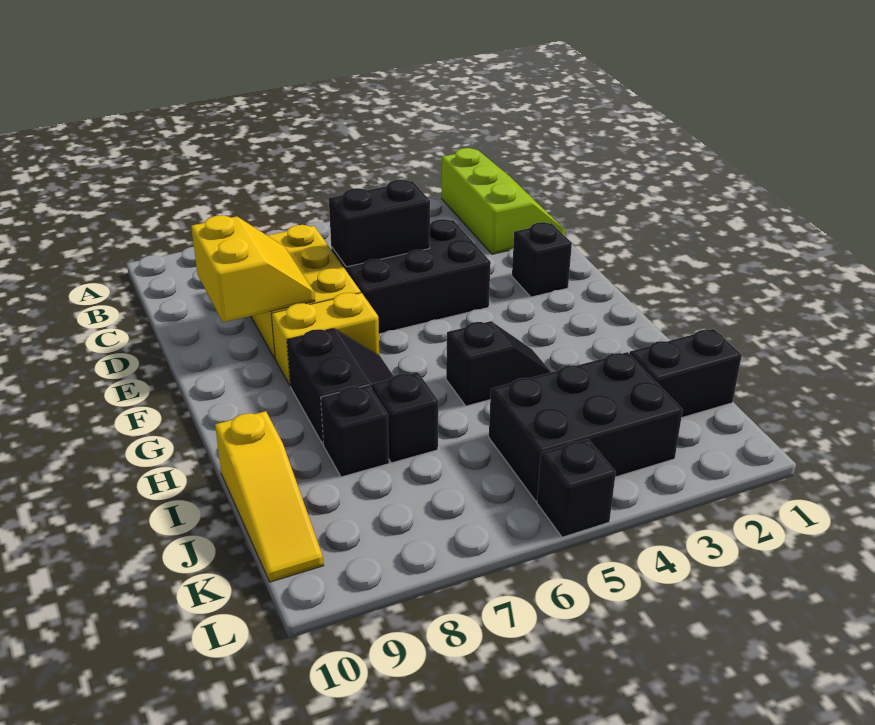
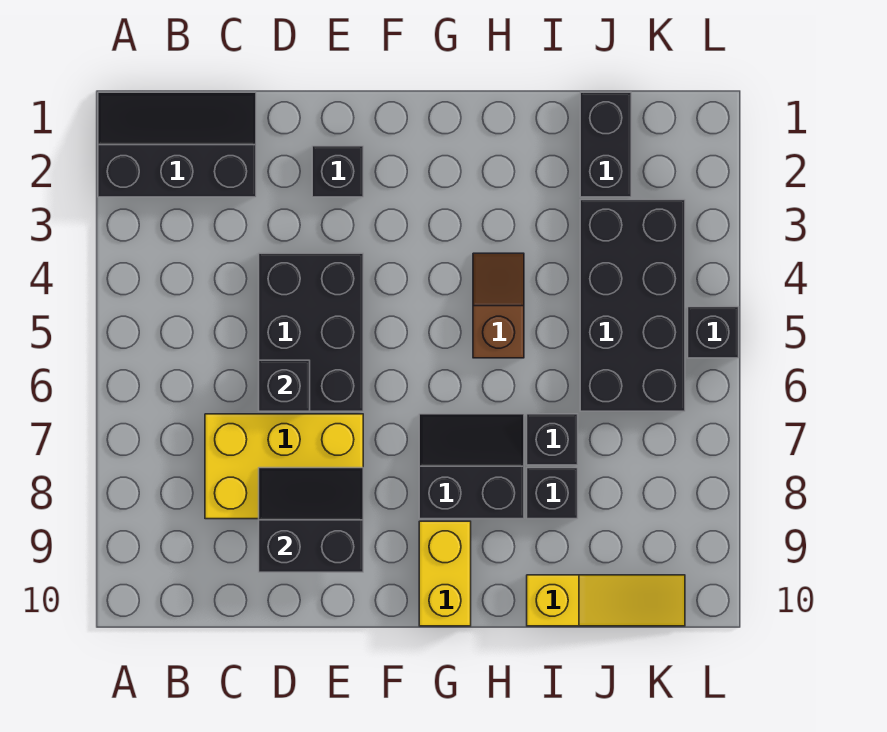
lime slope A1:C2 level 1 top 2 -> black slope A1:C2 level 1 top 2
black brick D5:D6 level 2 -> black brick D6 level 2
yellow slope D8:E9 level 2 top 9 -> black slope D8:E9 level 2 top 9
yellow brick F7:F8 level 1 -> yellow brick G9:G10 level 1
black slope H4:H5 level 1 top 5 -> brown slope H4:H5 level 1 top 5
black brick J3:K5 level 1 -> black brick J3:K6 level 1

